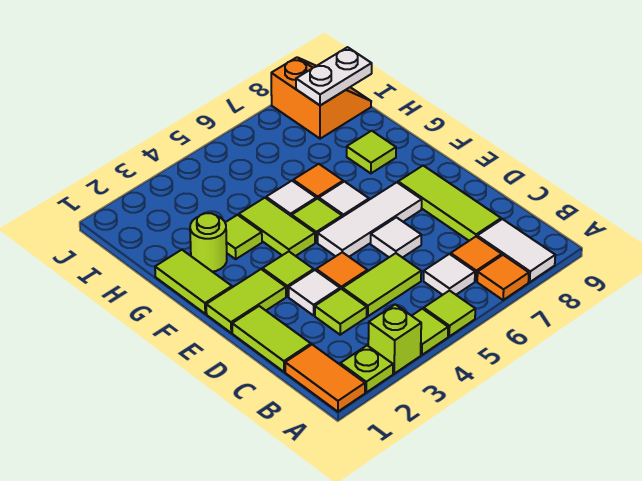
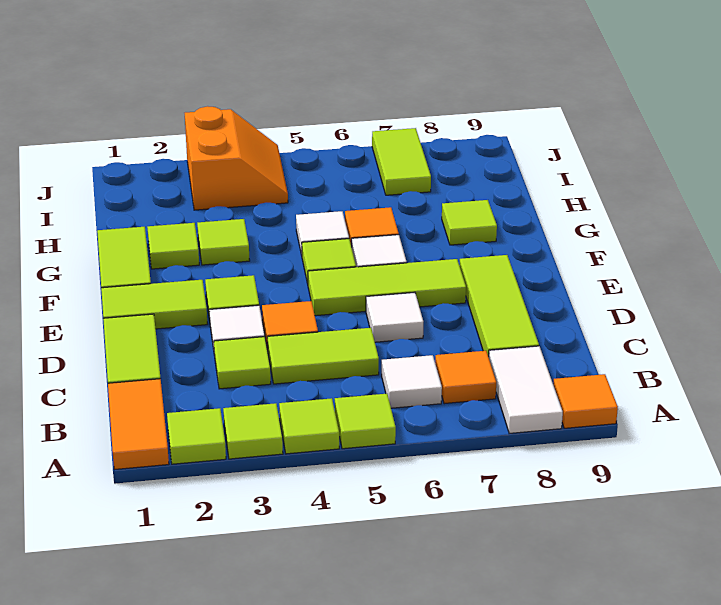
lime plate A2 level 1 -> lime tile A2 level 1
lime brick A3 level 1 -> lime tile A3 level 1
orange tile A7 level 1 -> orange tile A9 level 1
white tile E5:E7 level 1 -> lime tile E5:E7 level 1
lime tile F4:G4 level 1 -> lime tile I7:J7 level 1
lime round brick G2 level 1 -> lime tile G2 level 1
orange slope I8:J9 level 1 top 8 -> orange slope I3:J4 level 1 top 3
white plate I8:I9 level 2 -> none

